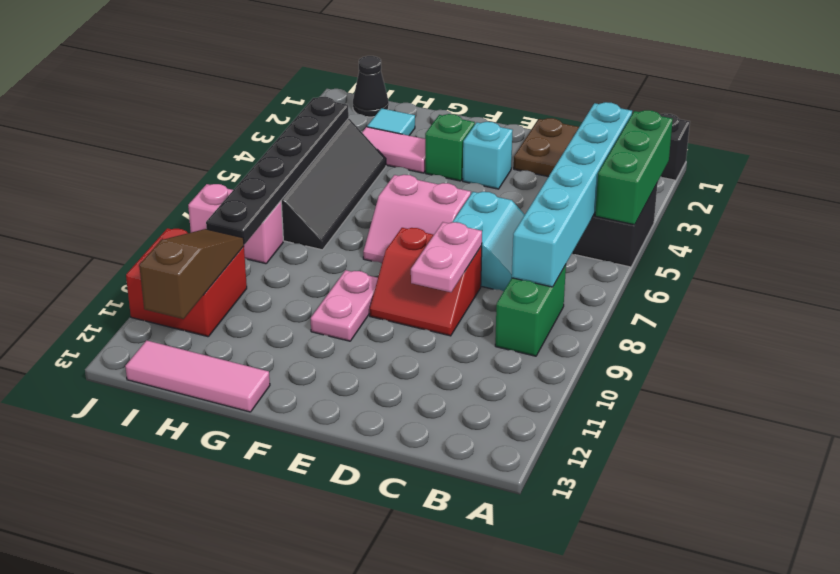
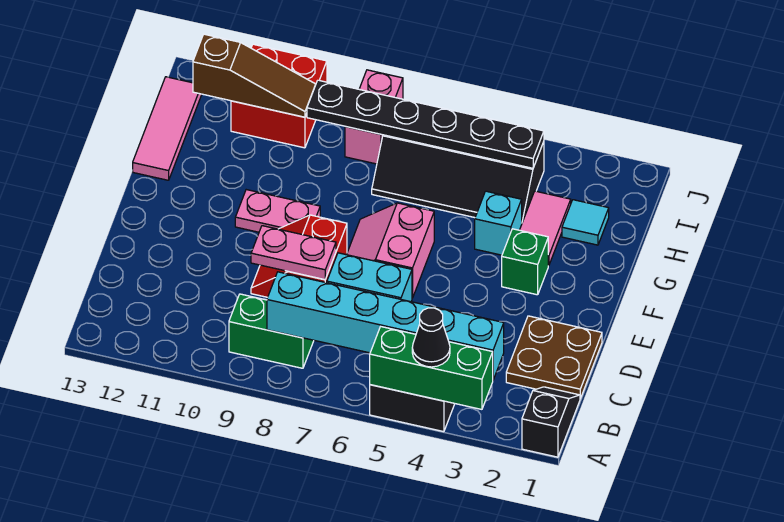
cyan brick E3 level 1 -> cyan brick G4 level 1
black cone I1 level 1 -> black cone A4 level 3

